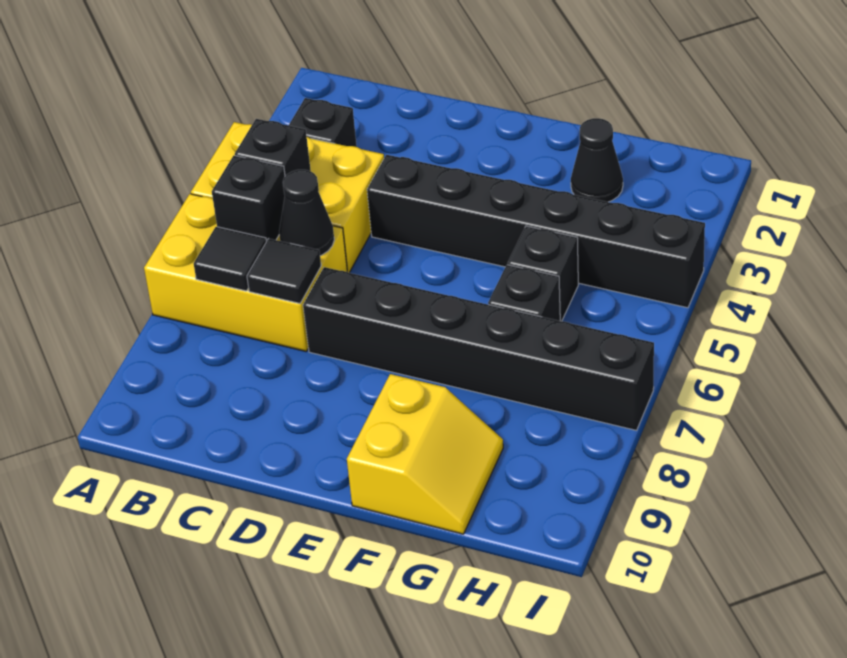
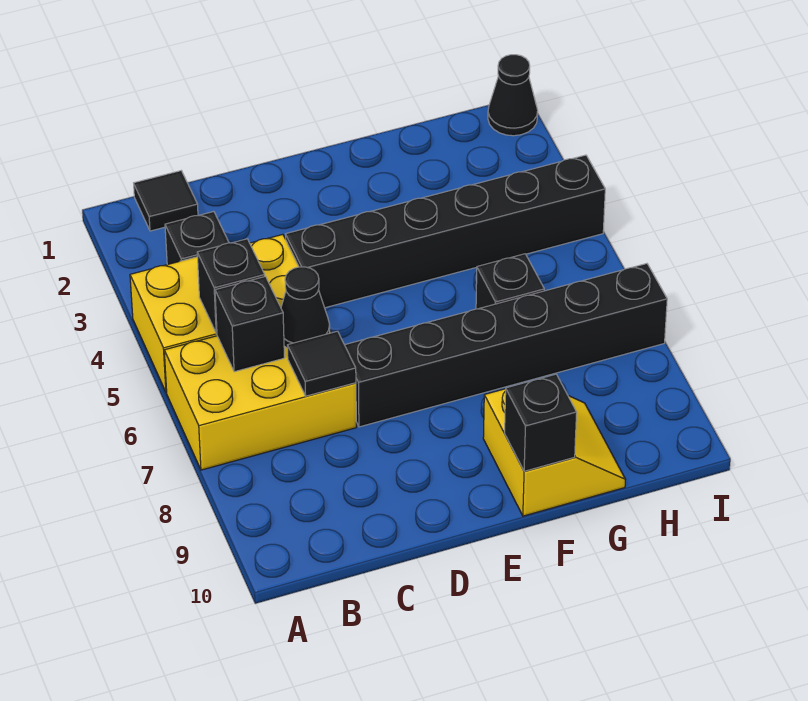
black tile B7 level 2 -> black tile B1 level 1
black cone G2 level 1 -> black cone I1 level 1
black brick G5 level 1 -> black brick F10 level 2

